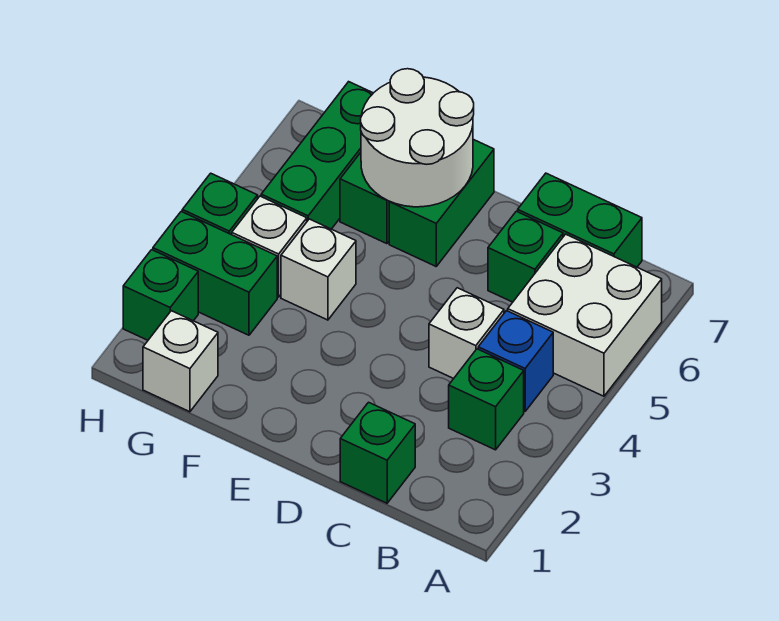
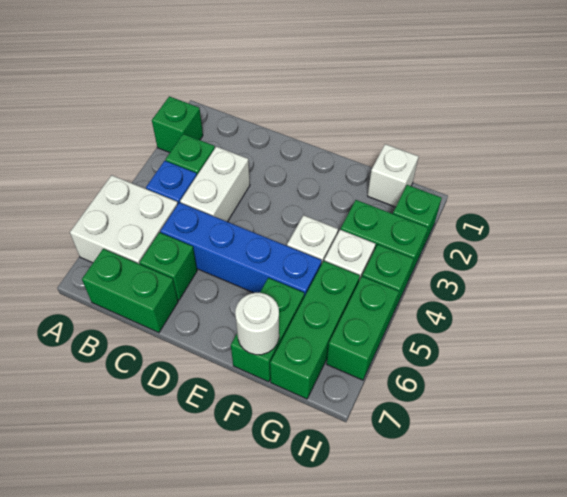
green brick C1 level 1 -> green brick A2 level 1
white brick C4 level 1 -> white brick C3:C4 level 1
none -> blue brick C5:F5 level 1
green brick E6:E7 level 1 -> green brick H5:H6 level 1
white round brick E6:F7 level 2 -> white round brick F7 level 2

